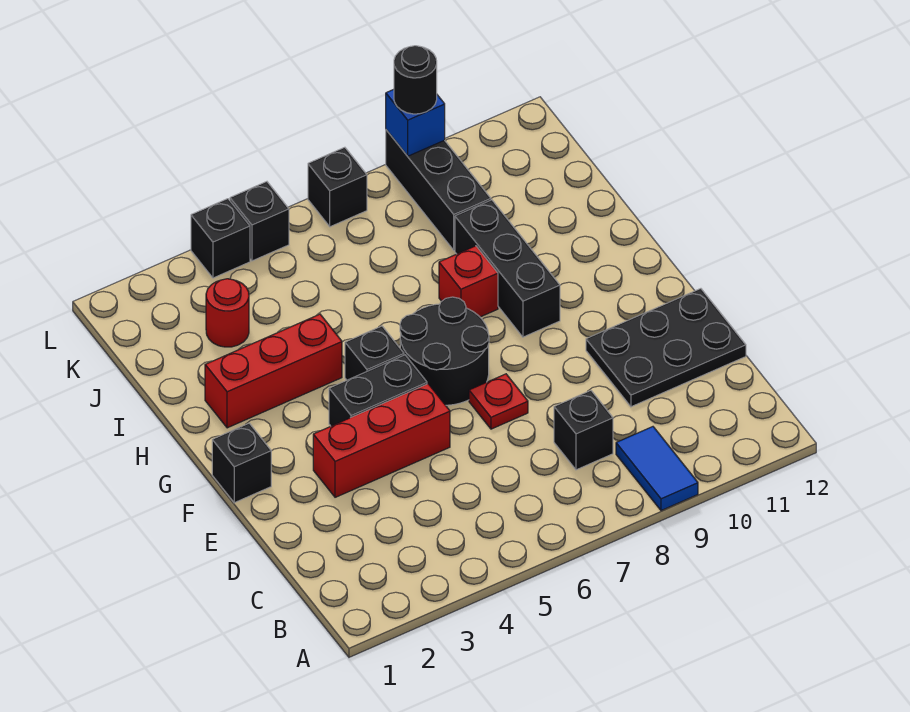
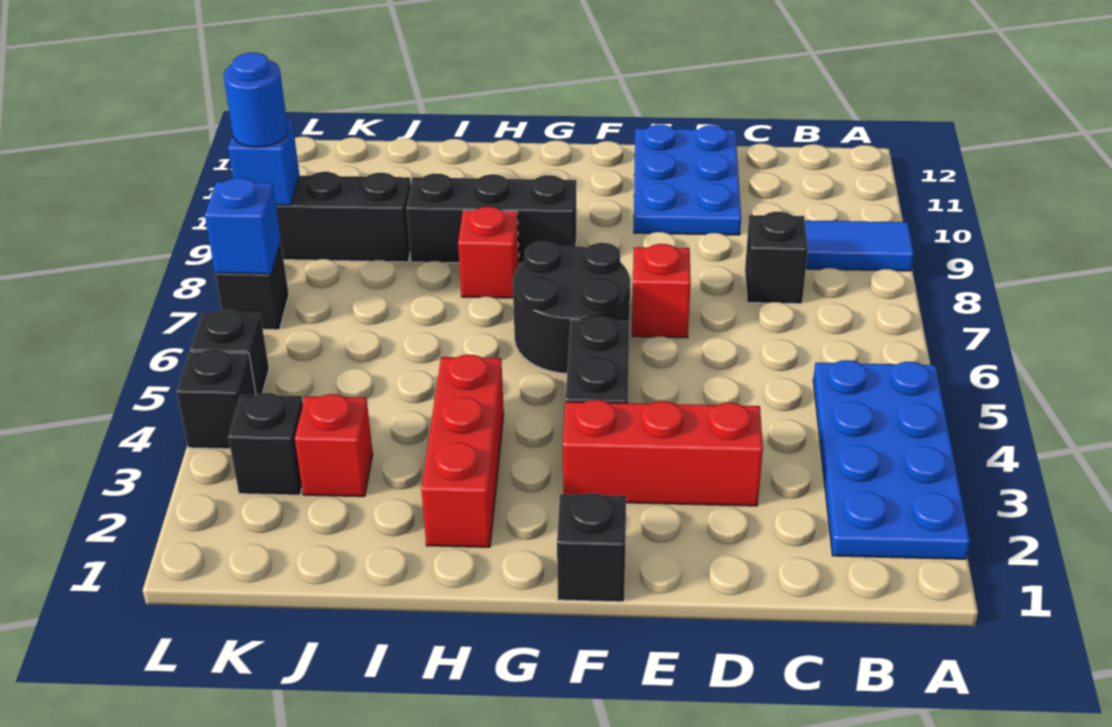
none -> blue plate A2:B5 level 1
black plate D10:E12 level 1 -> blue plate D10:E12 level 1
red brick E3:E5 level 1 -> red brick D3:F3 level 1
red plate E7 level 1 -> red brick E7 level 1
black brick G5 level 1 -> black brick K3 level 1
red round brick J3 level 1 -> red brick J3 level 1
none -> blue brick L7 level 2
black round brick L9 level 3 -> blue round brick L9 level 3

